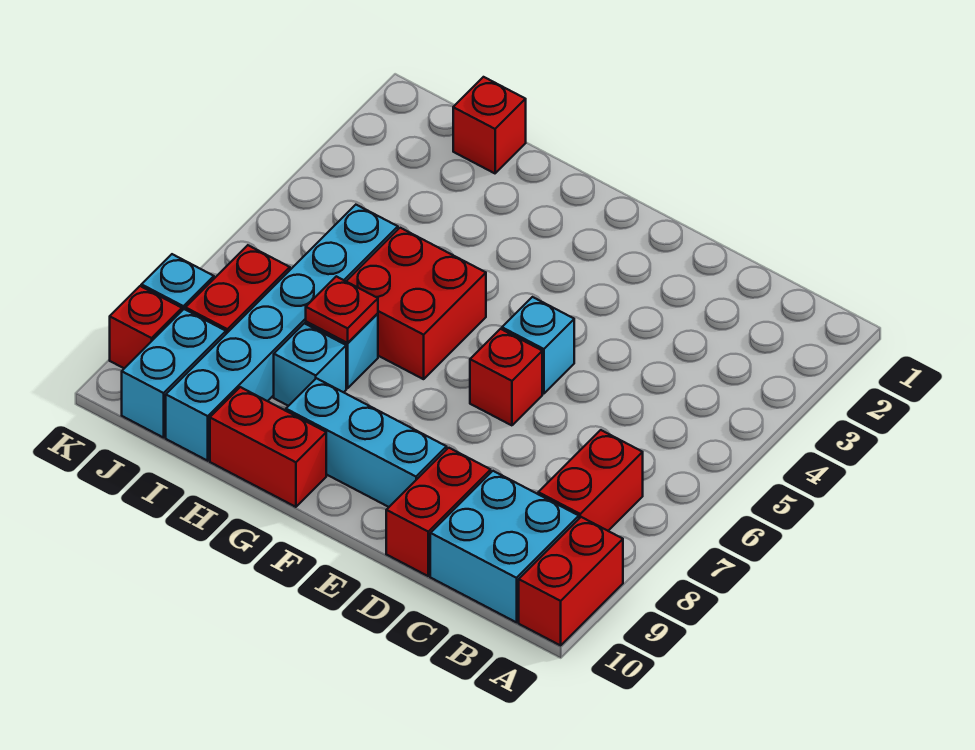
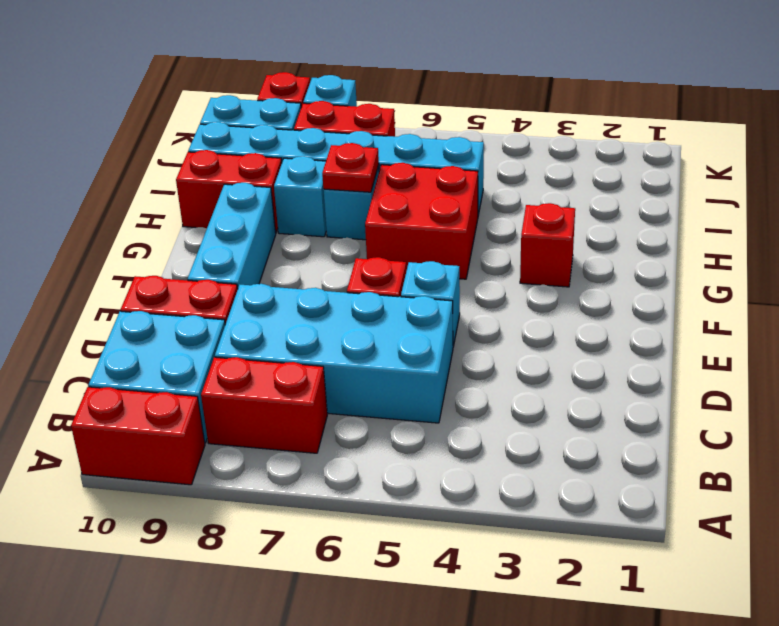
none -> cyan brick C5:D8 level 1
red brick G10:H10 level 1 -> red brick H9:H10 level 1
red brick I1 level 1 -> red brick G3 level 1

